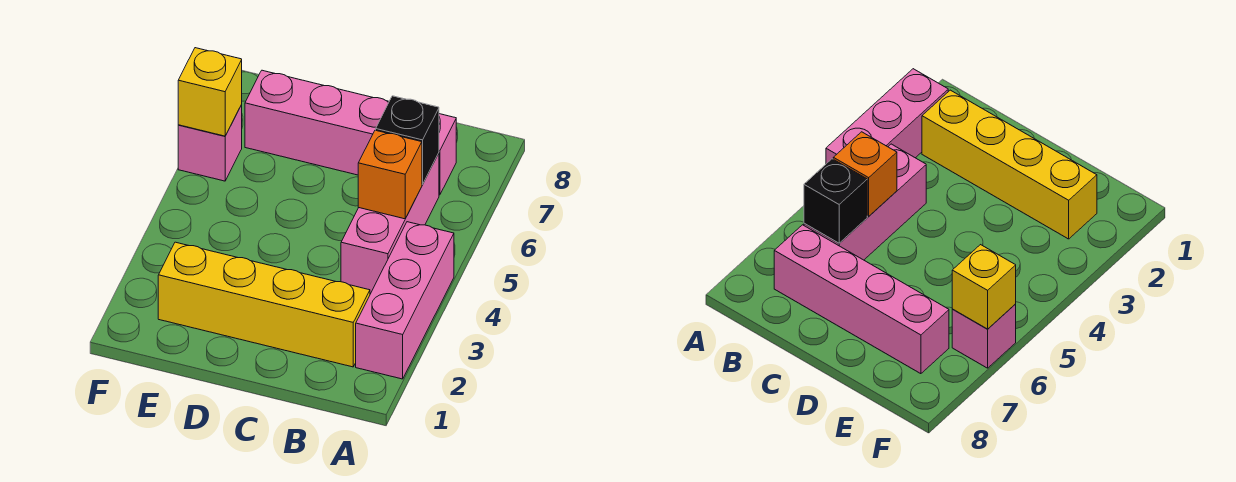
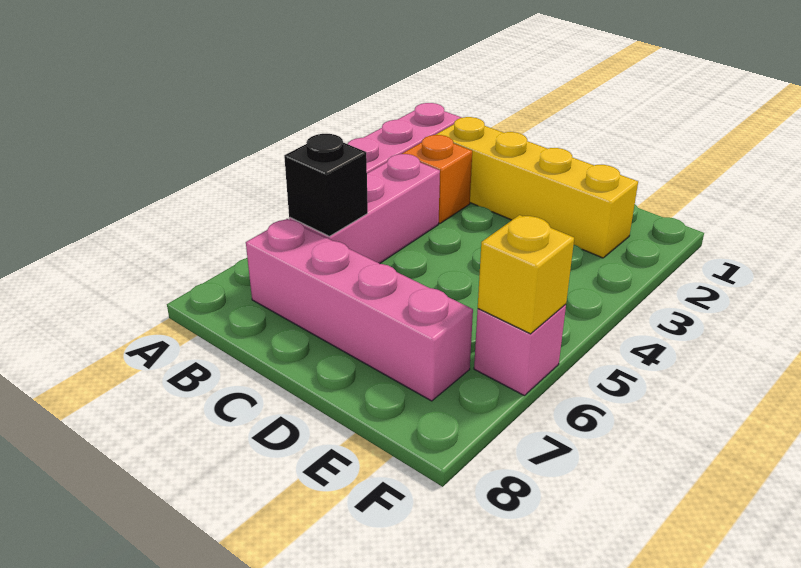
orange brick B5 level 2 -> orange brick B3 level 1

